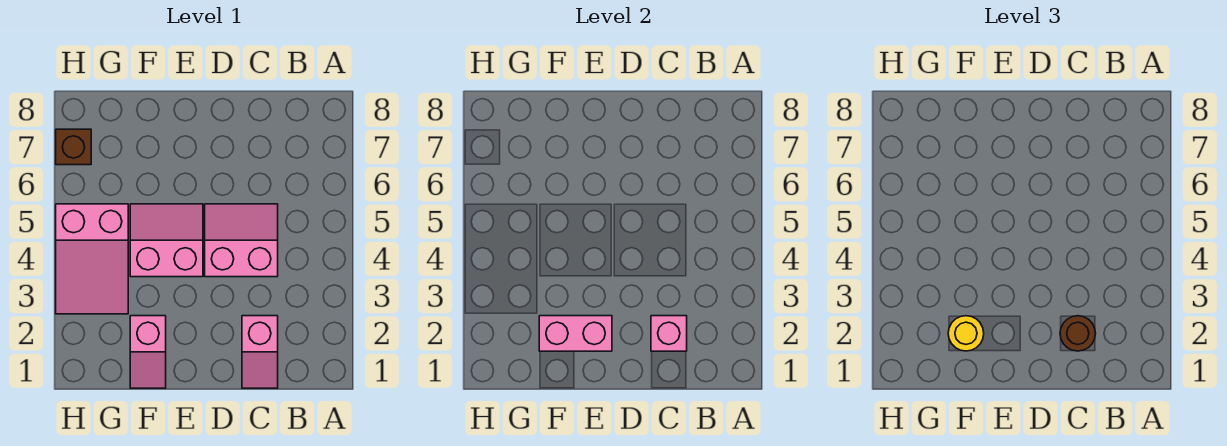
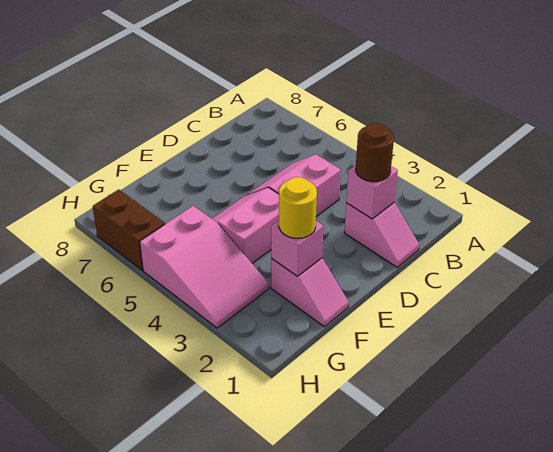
pink brick E2:F2 level 2 -> pink brick F2 level 2
brown brick H7 level 1 -> brown brick H6:H7 level 1

